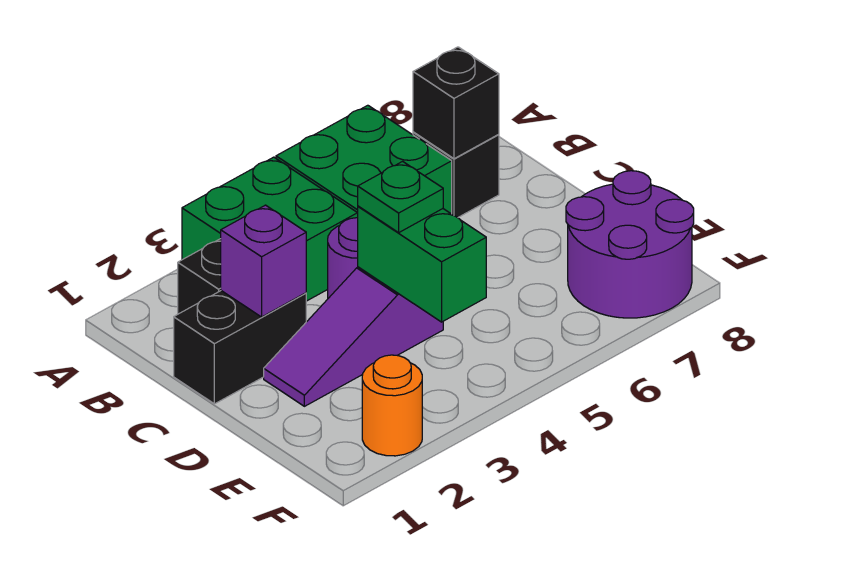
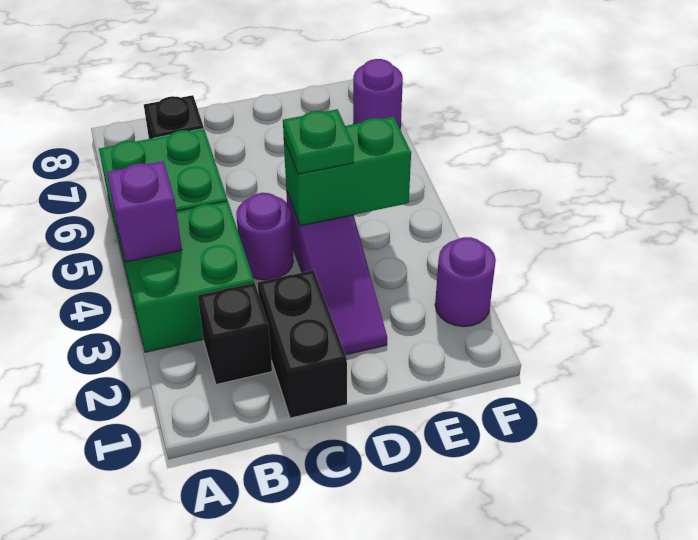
black brick B7 level 2 -> none
purple brick C2 level 2 -> purple brick A4 level 2
purple round brick E7:F8 level 1 -> purple round brick F7 level 1
orange round brick F2 level 1 -> purple round brick F2 level 1

